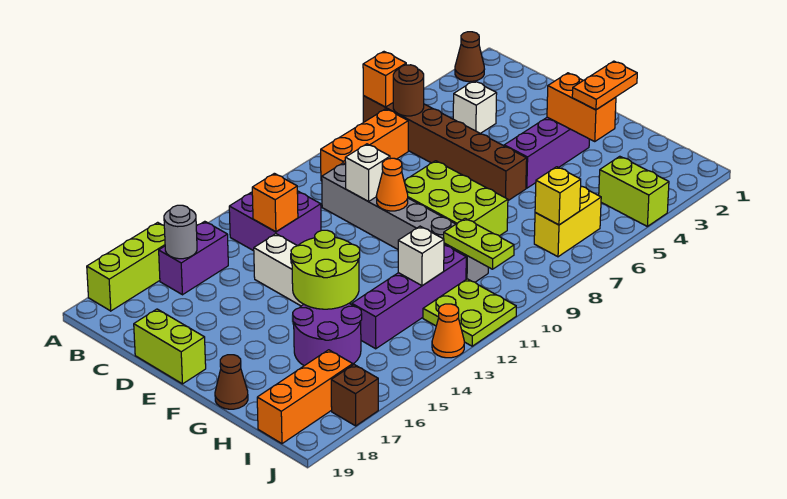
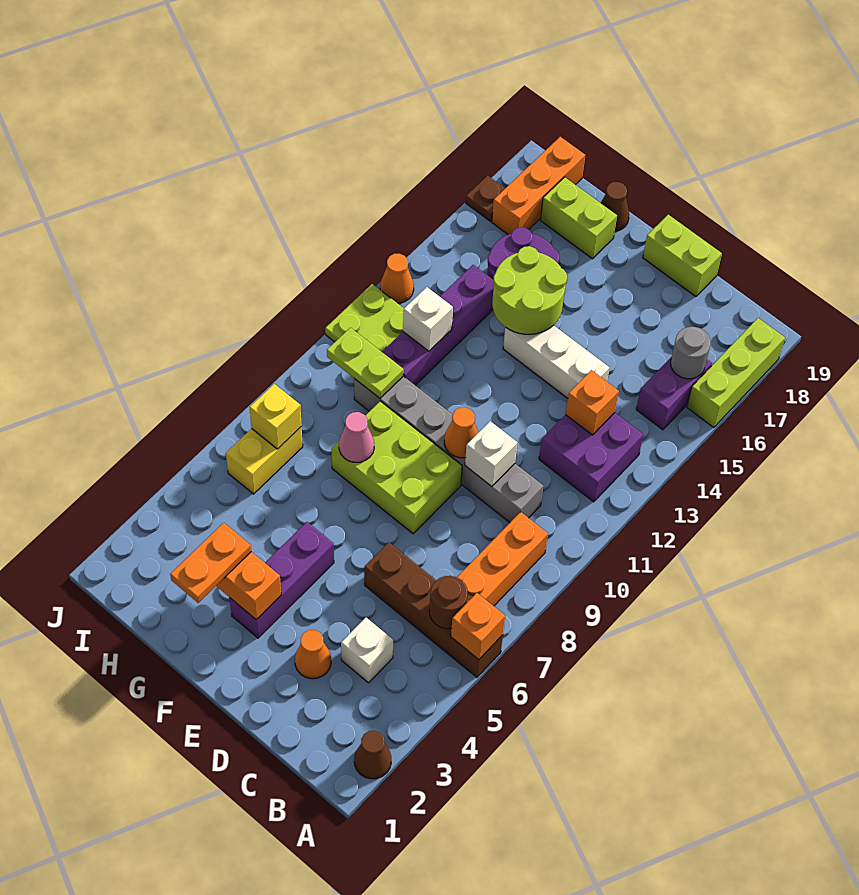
brown brick A6:F6 level 1 -> brown brick A6:D6 level 1
none -> orange cone D3 level 1
none -> pink cone G8 level 2
lime brick I4:J4 level 1 -> lime brick G18:H18 level 1
brown brick J17 level 1 -> brown plate J17 level 1

